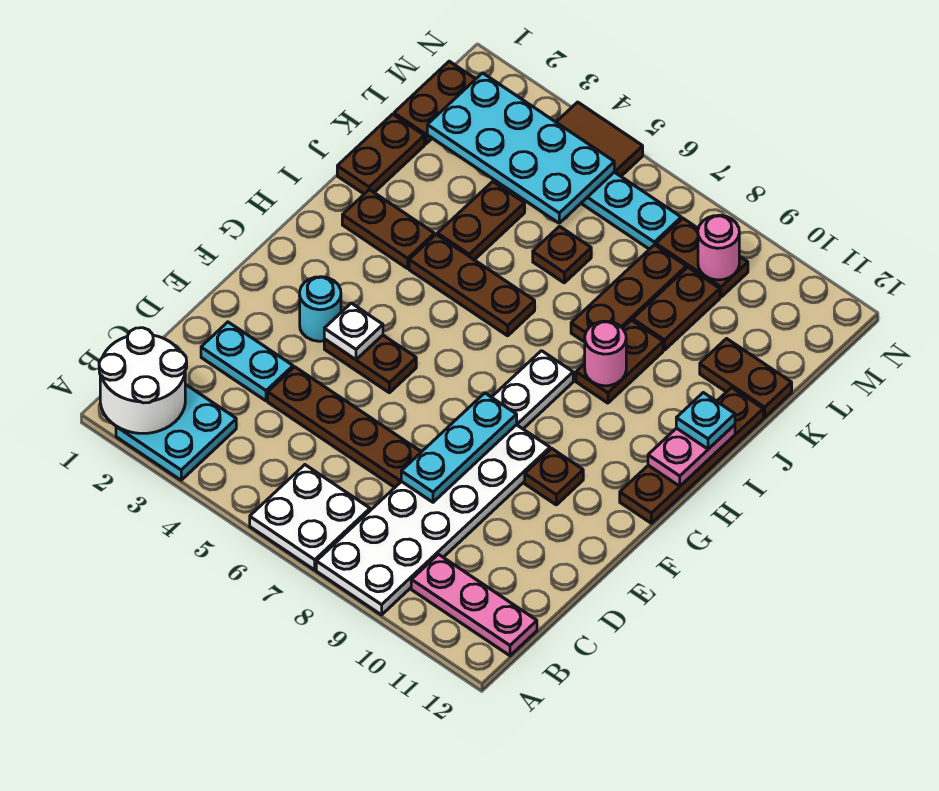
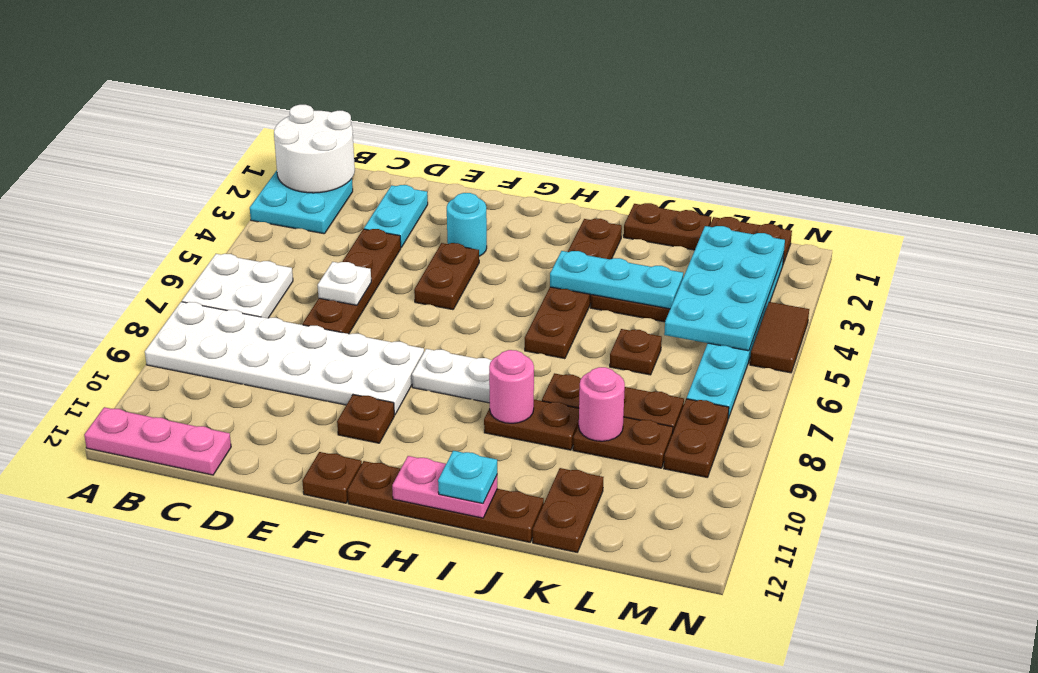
pink plate B10:B12 level 1 -> pink plate A12:C12 level 1
cyan plate D8:F8 level 2 -> cyan plate I4:K4 level 2
white plate F4 level 2 -> white plate D6 level 2
none -> brown plate F12 level 1
pink round brick M9 level 2 -> pink round brick K9 level 2

